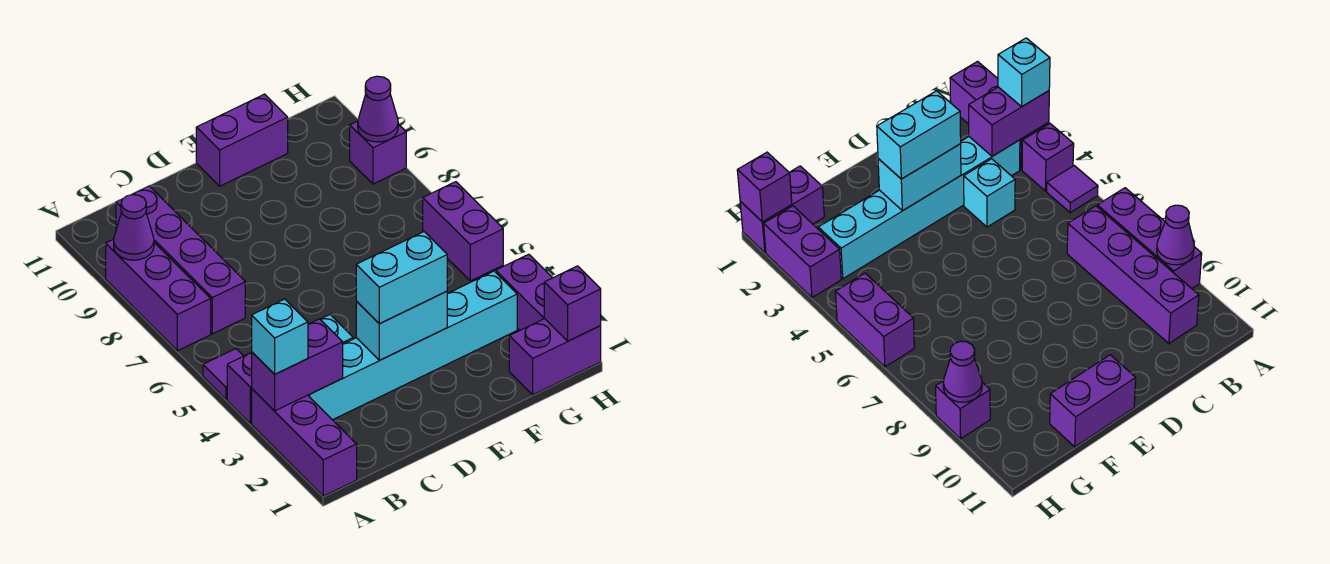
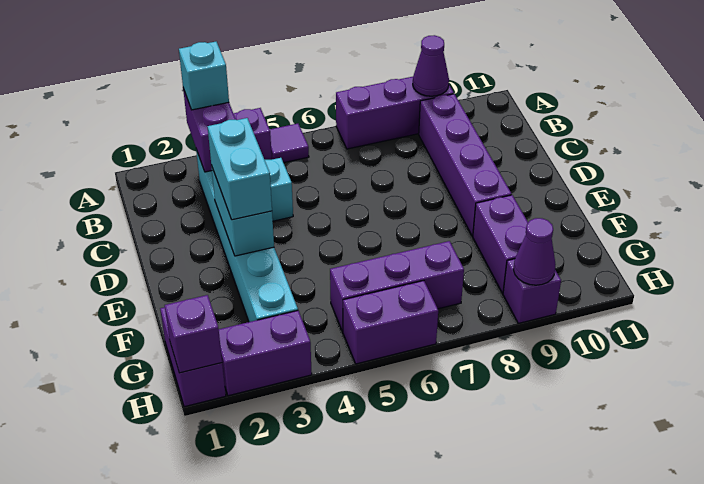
purple brick A1:A3 level 1 -> purple brick G5:G7 level 1
purple brick B7:B10 level 1 -> purple brick B9:E9 level 1
purple brick E11:F11 level 1 -> purple brick F9:G9 level 1

